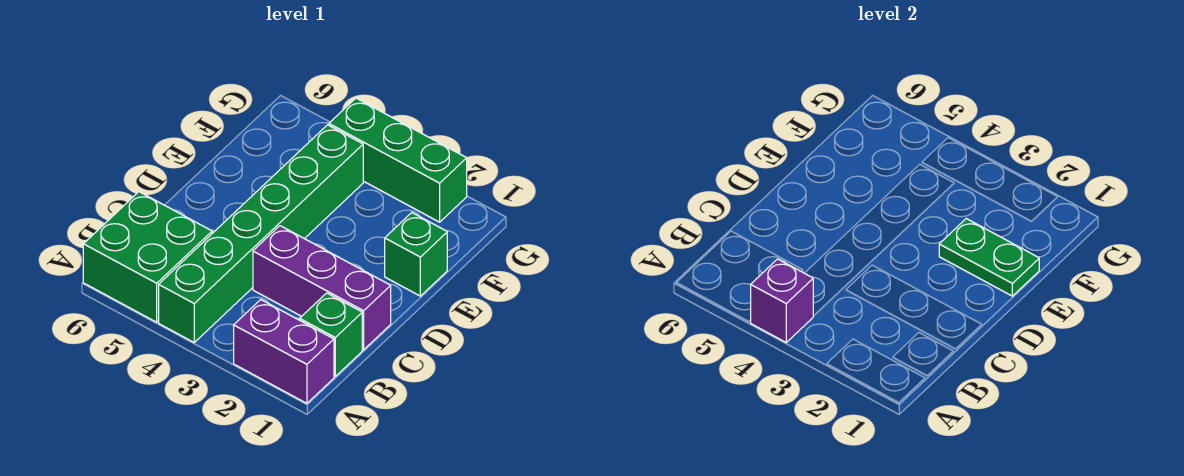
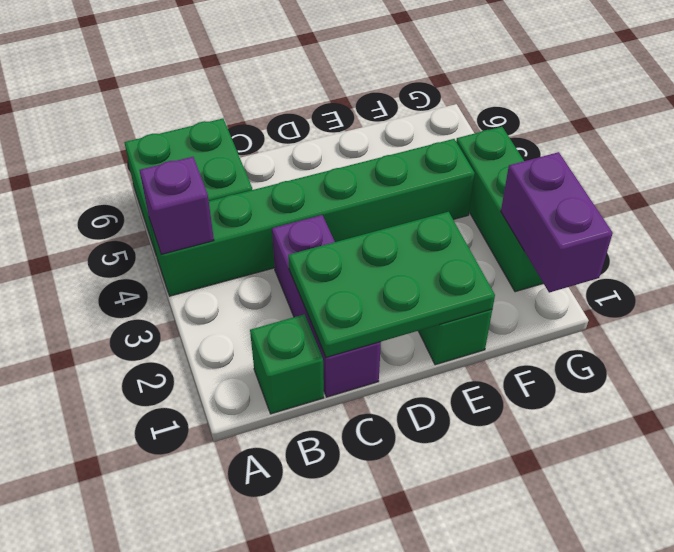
purple brick A1:A2 level 1 -> purple brick G1:G2 level 2
green plate E1:E2 level 2 -> green plate C1:E2 level 2

